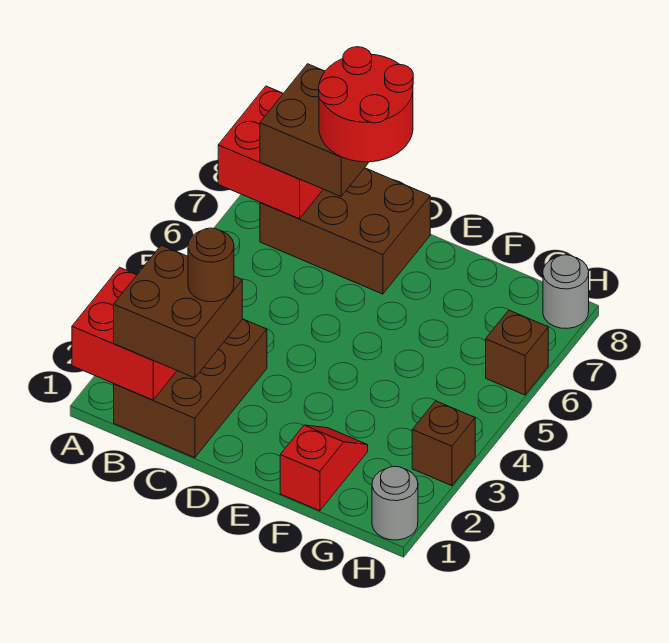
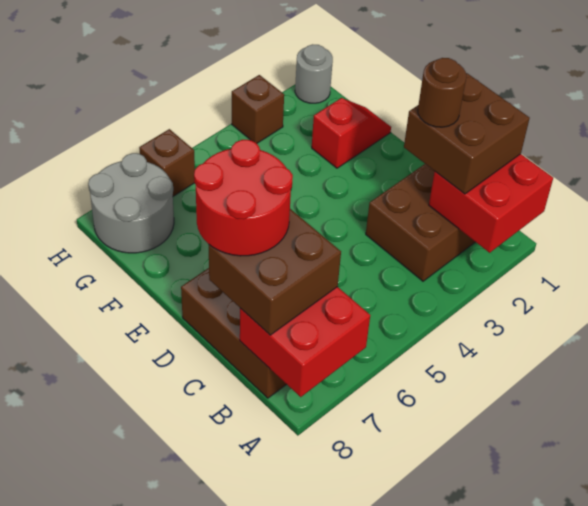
red slope F1:F2 level 1 top 1 -> red slope F1:F2 level 1 top 2
grey round brick H8 level 1 -> grey round brick G7:H8 level 1

